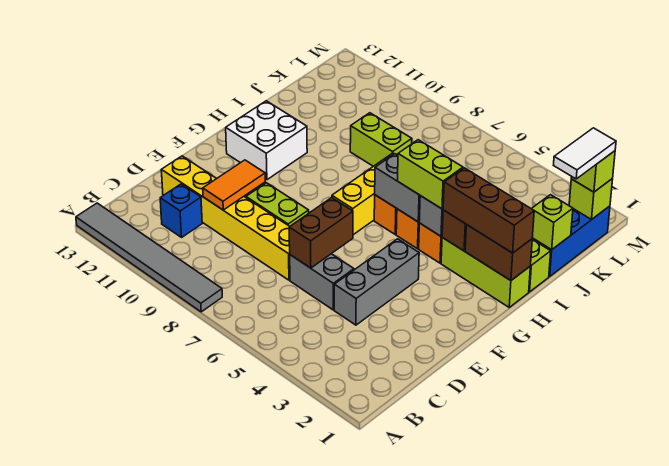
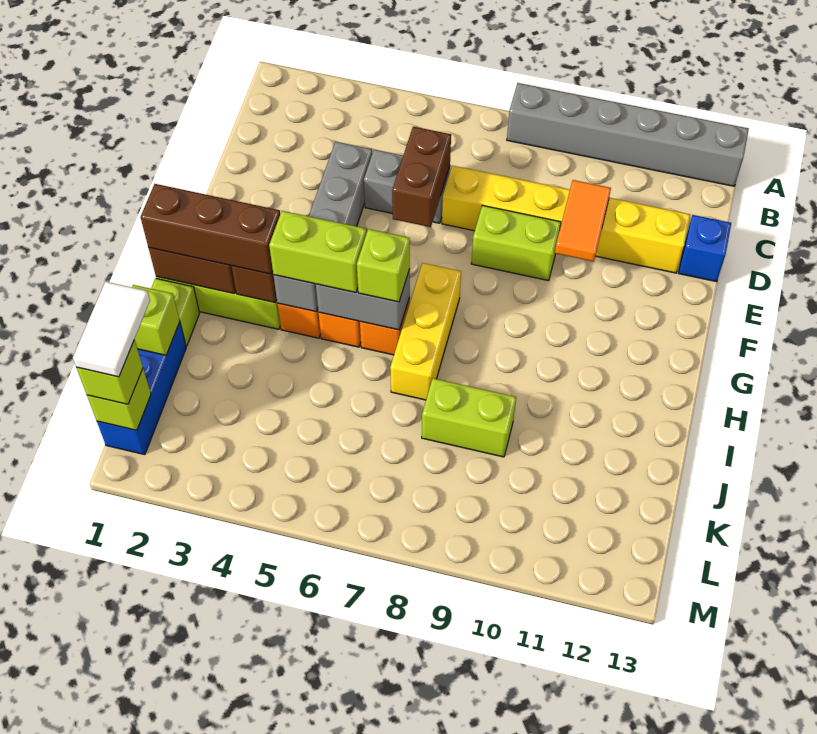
grey tile A8:A13 level 1 -> grey brick A8:A13 level 1
blue brick C11 level 1 -> blue brick D13 level 1
white brick G11:H12 level 1 -> none
none -> lime brick H6 level 3

